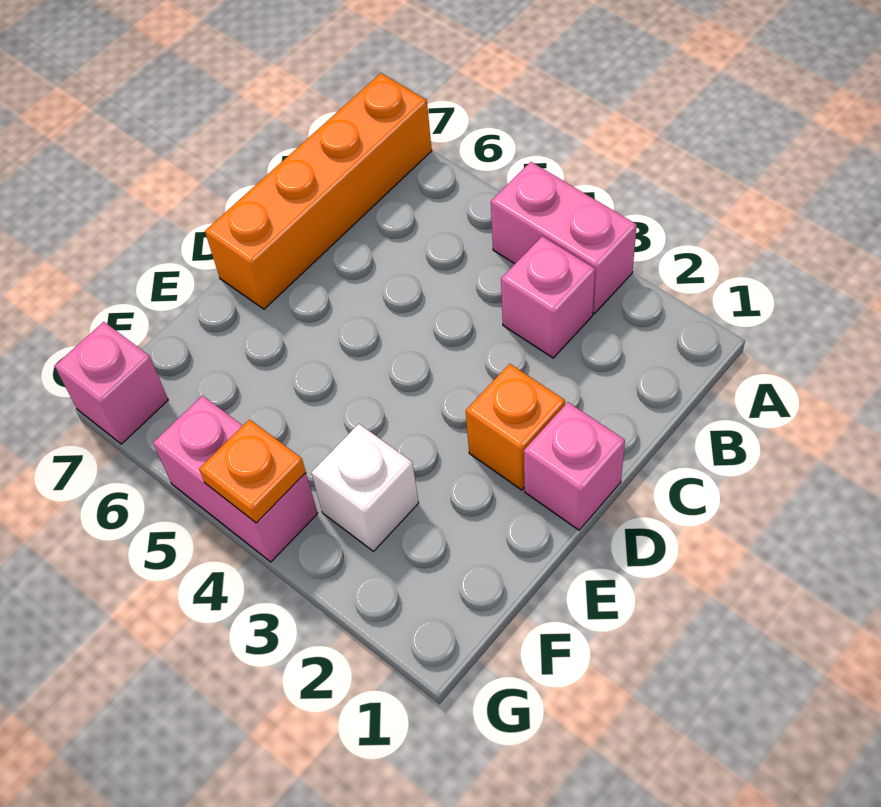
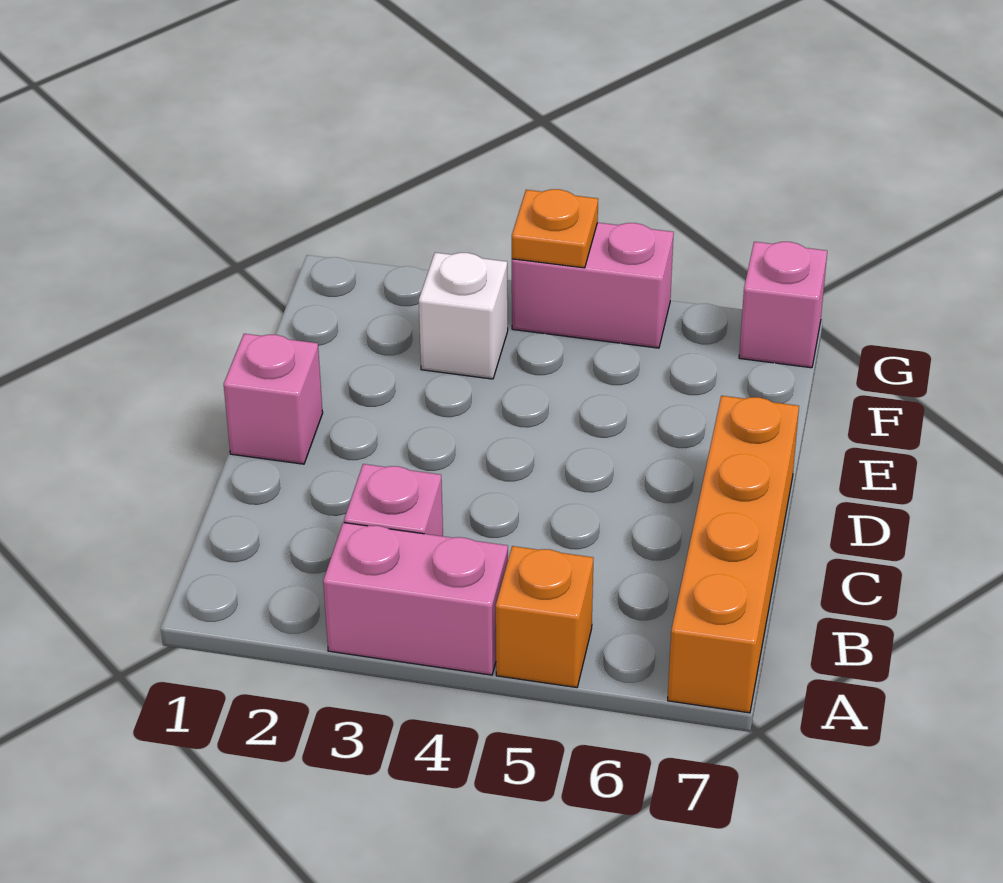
orange brick D2 level 1 -> orange brick A5 level 1

